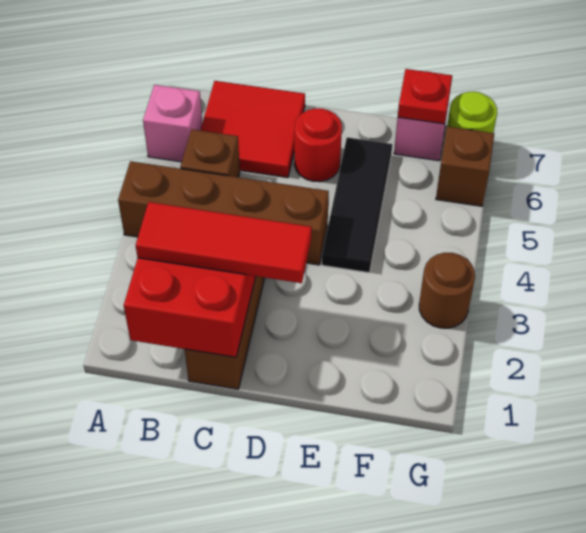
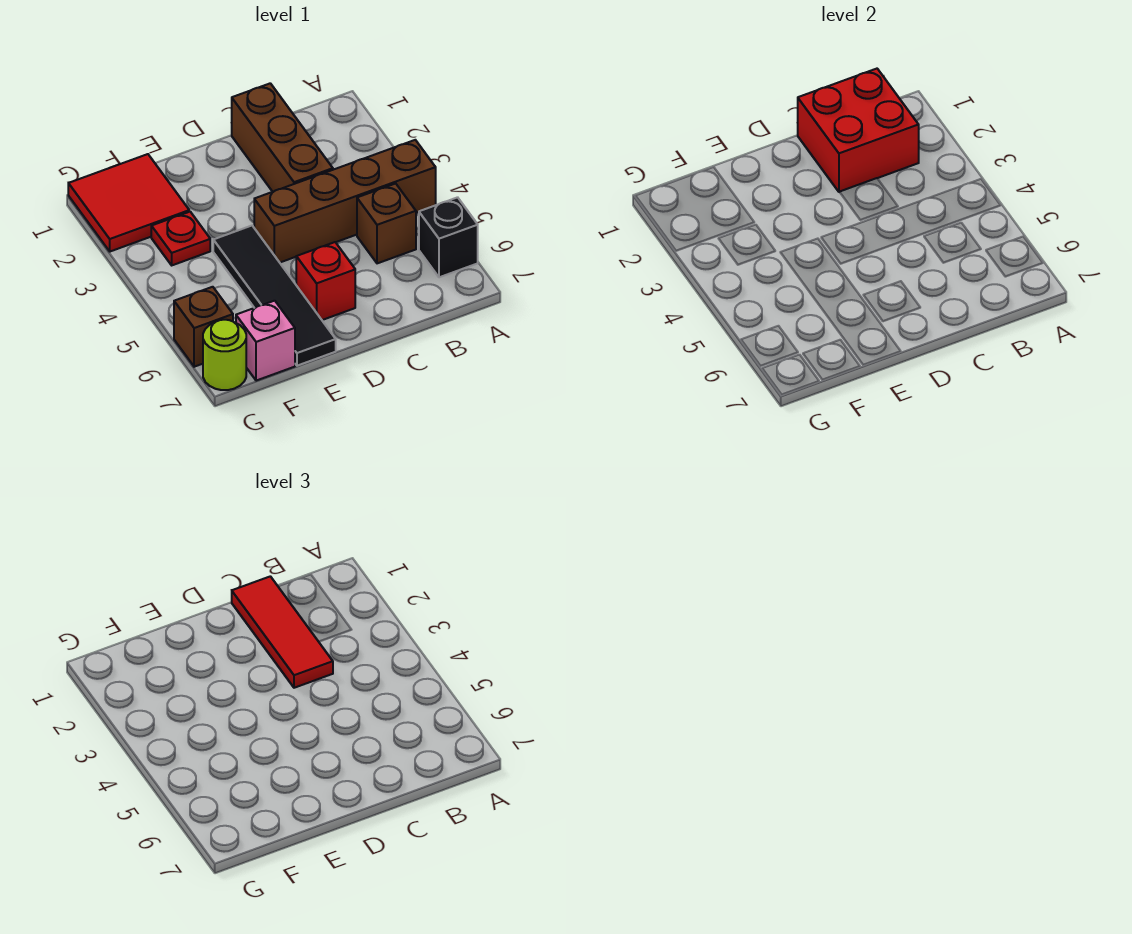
pink brick A6 level 1 -> black brick A6 level 1
red tile B2:D2 level 3 -> red tile C1:C3 level 3
red tile B6:C7 level 1 -> red tile F1:G2 level 1
red round brick D6 level 1 -> red brick D6 level 1
black tile E4:E6 level 1 -> black tile E4:E7 level 1
red plate F7 level 2 -> red plate F3 level 1
brown round brick G3 level 1 -> none

